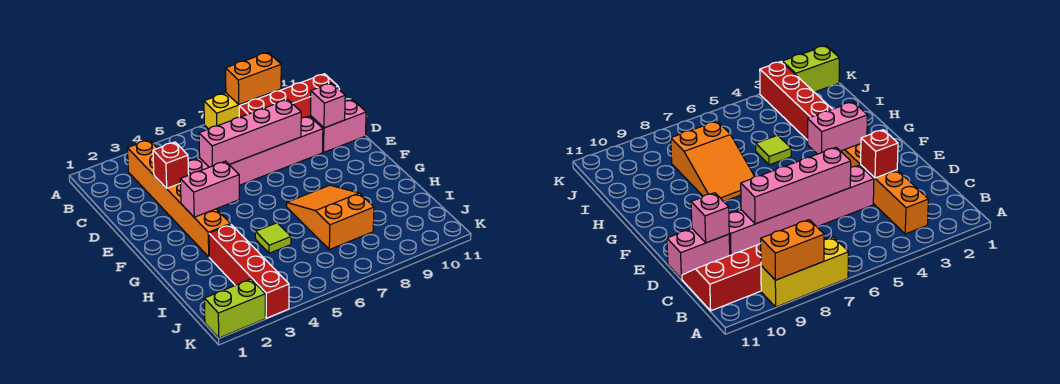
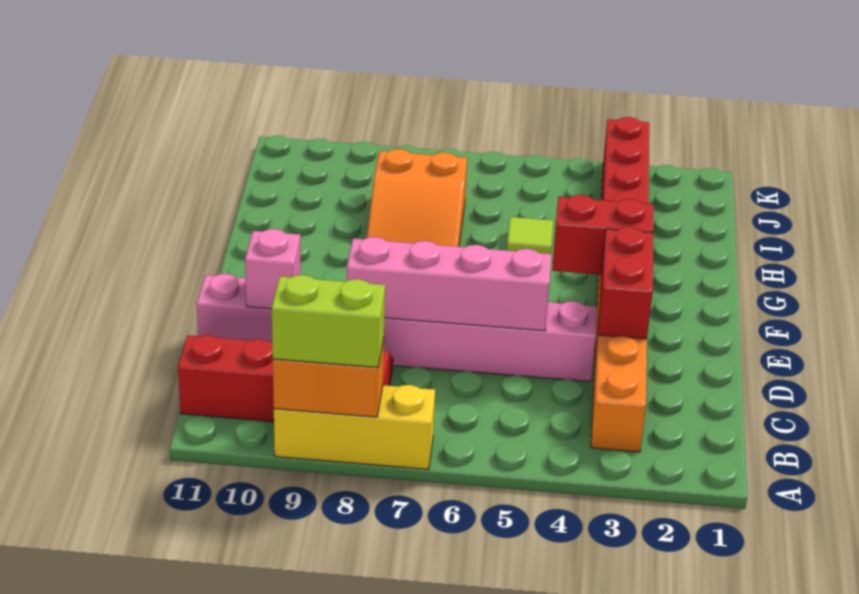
red brick D3 level 2 -> red brick D3:E3 level 2
pink brick F3:F4 level 2 -> red brick F3:F4 level 2
lime brick K1:K2 level 1 -> lime brick A8:A9 level 3

